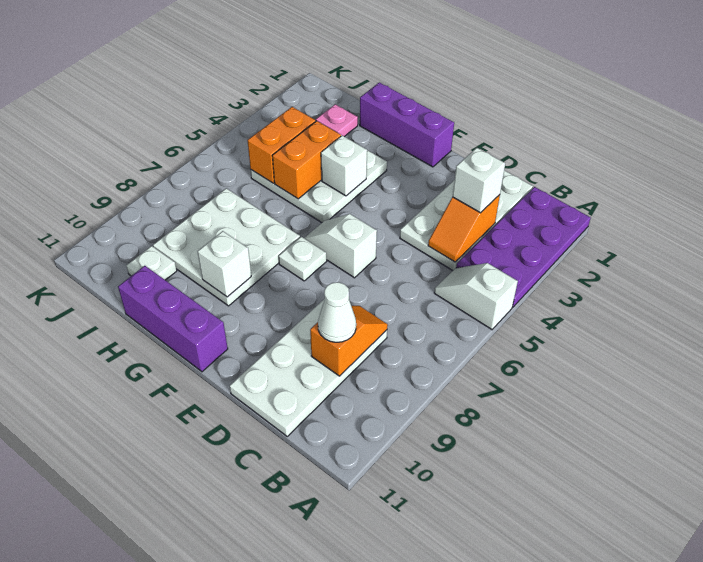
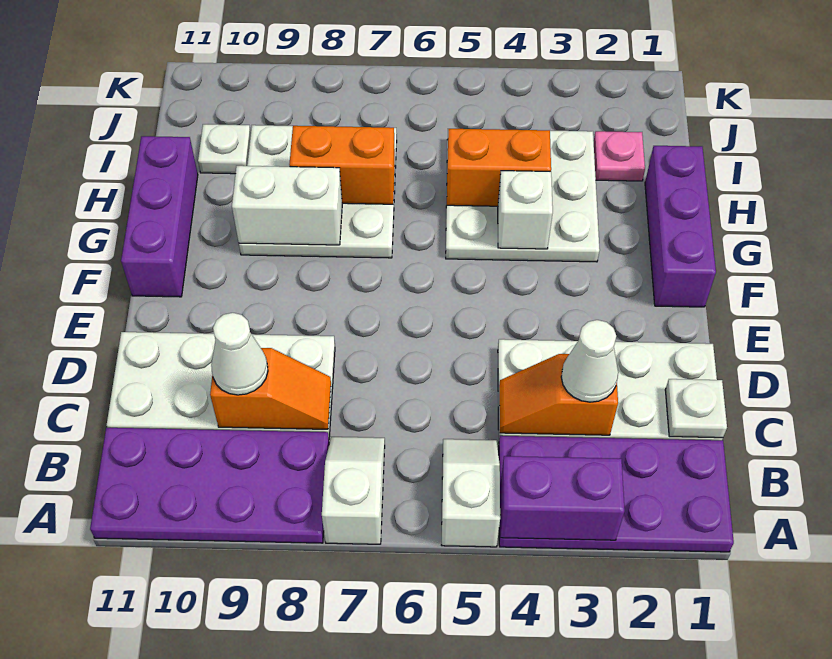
none -> purple brick A3:A4 level 2
none -> purple plate A8:B11 level 1
white brick C3 level 3 -> white cone C3 level 3
white slope E6:F6 level 1 top E -> white slope A7:B7 level 1 top A
white plate F7 level 1 -> white plate C1 level 2
white brick G9 level 2 -> white brick G8:G9 level 2
orange brick I4:I5 level 2 -> orange brick H7:H8 level 2

